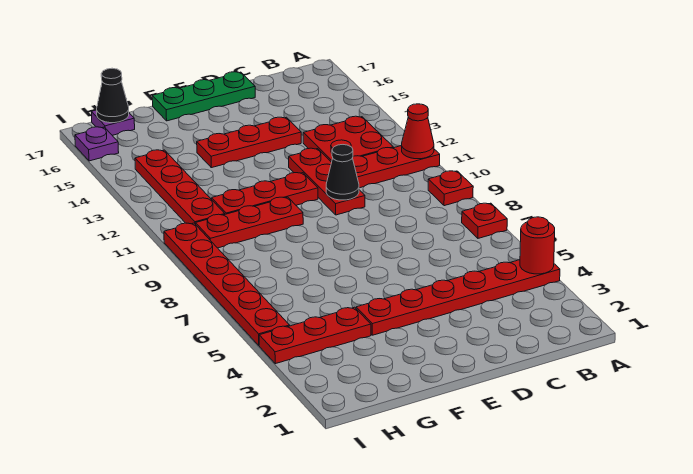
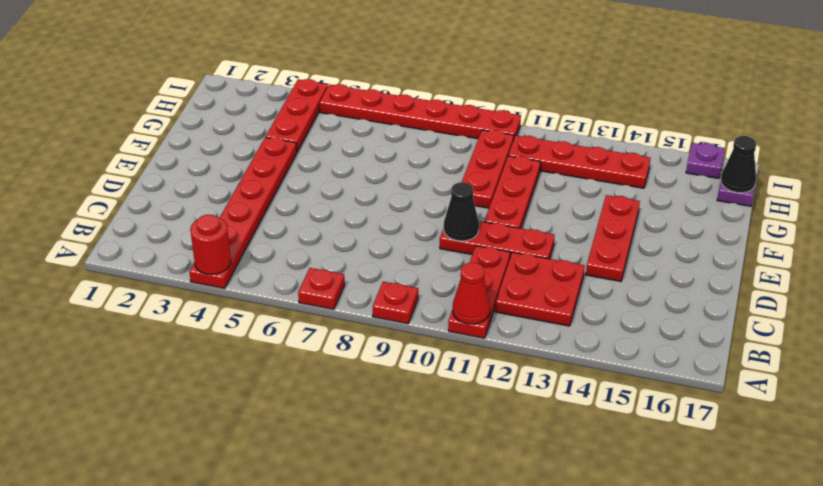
green plate D17:F17 level 1 -> none

